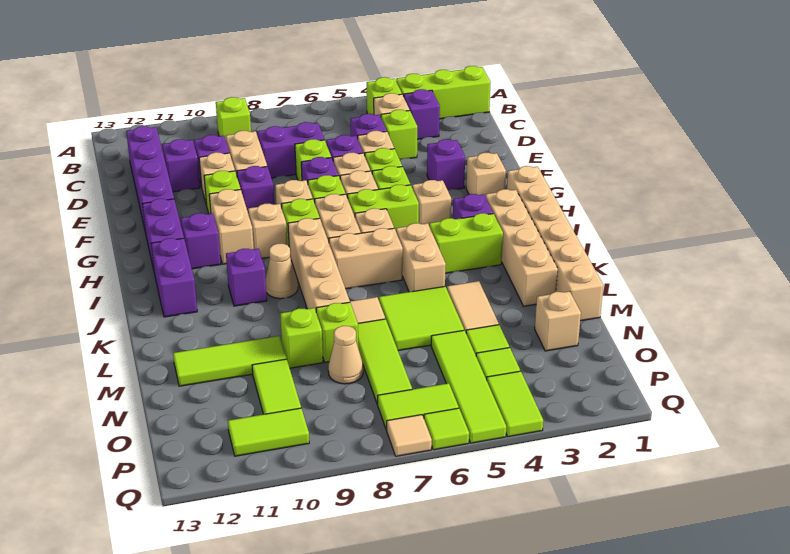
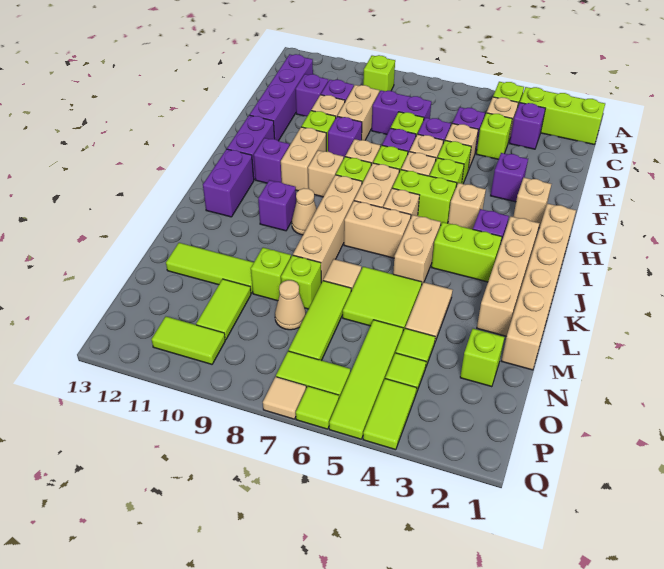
tan brick N2 level 1 -> lime brick N2 level 1

